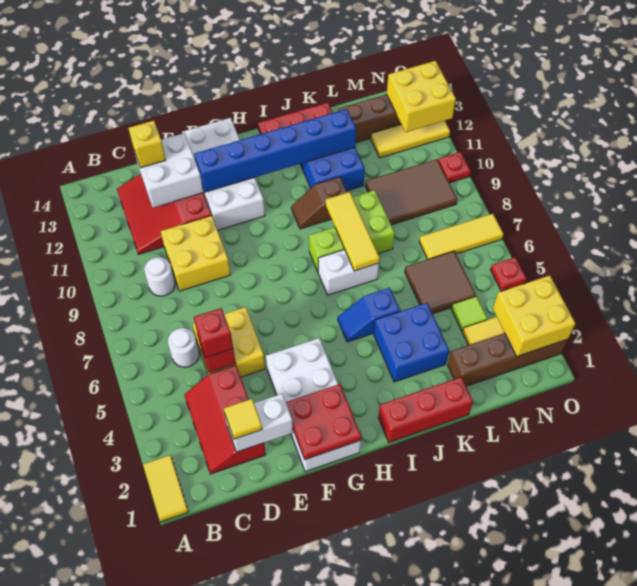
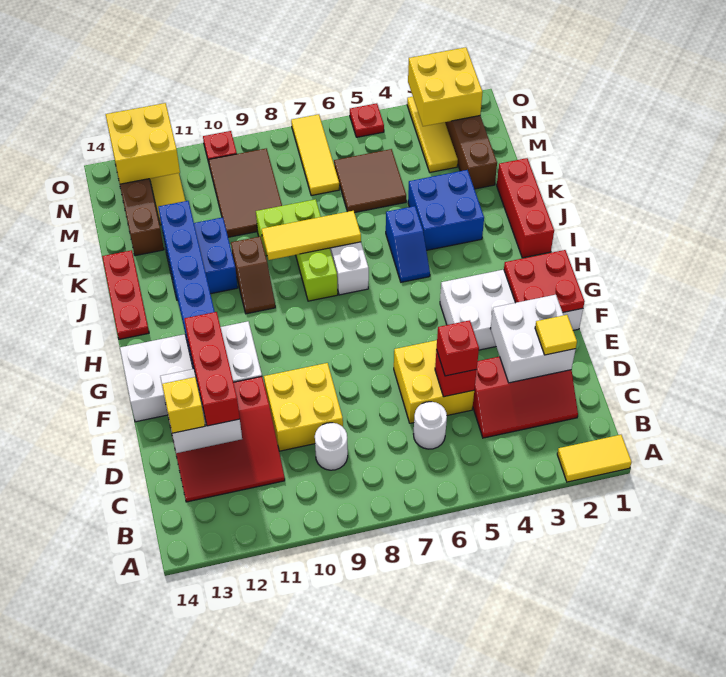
white brick D2:E2 level 2 -> white brick D2:E3 level 2
none -> red brick D12:F12 level 3
lime tile M4 level 1 -> none

